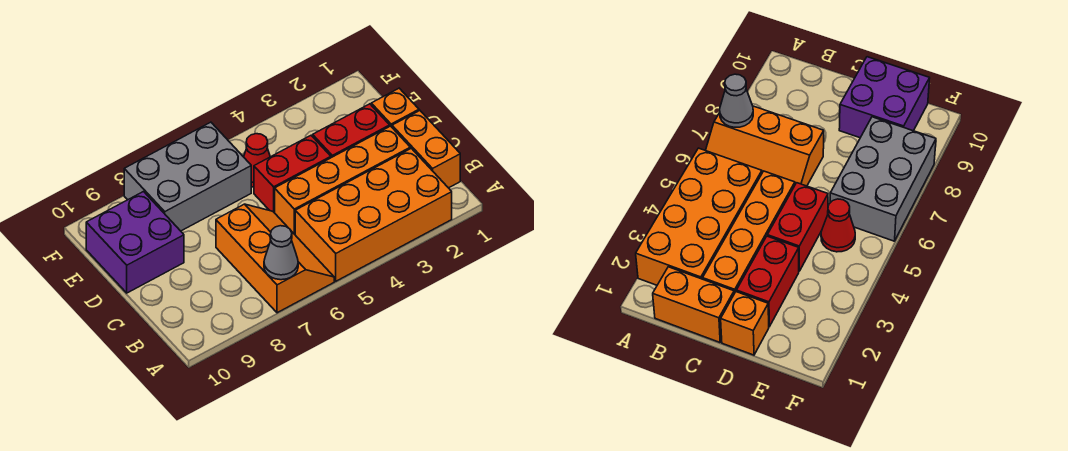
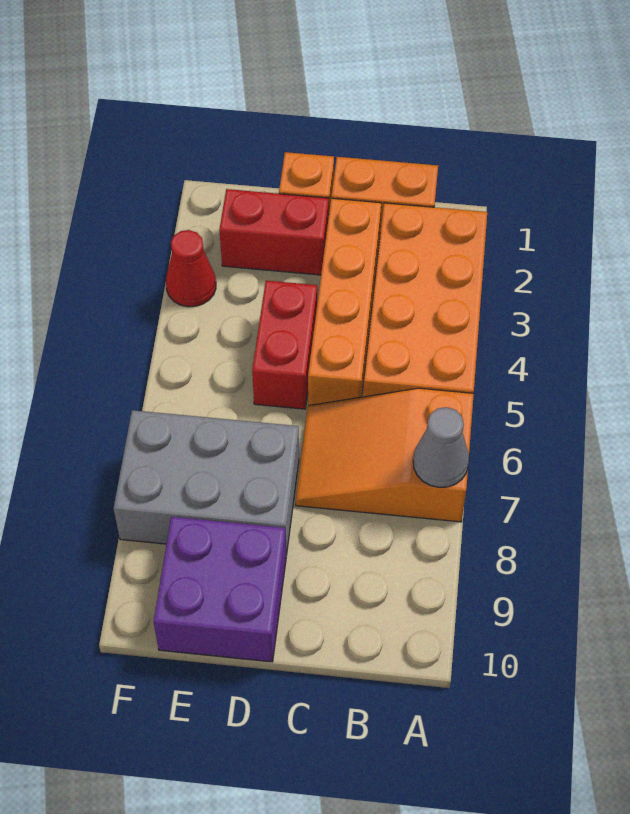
orange slope A6:C7 level 1 top 7 -> orange slope A6:C7 level 1 top A
red brick D2:D3 level 1 -> red brick D2:E2 level 1
red cone E5 level 1 -> red cone F3 level 1
grey brick E6:F8 level 1 -> grey brick D7:F8 level 1

